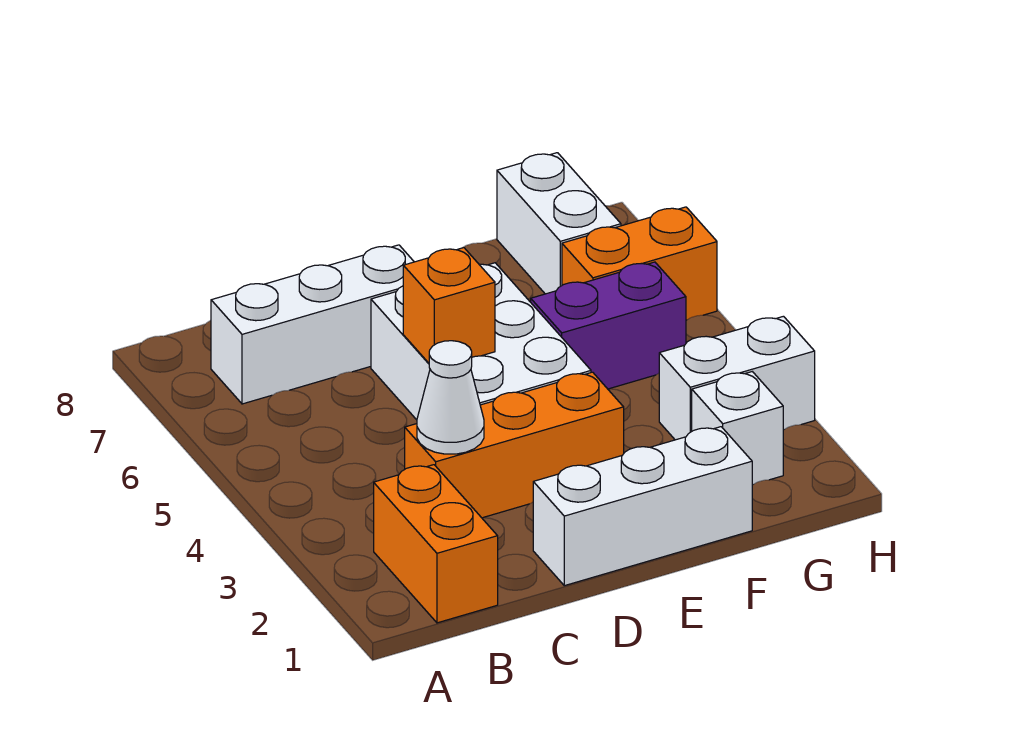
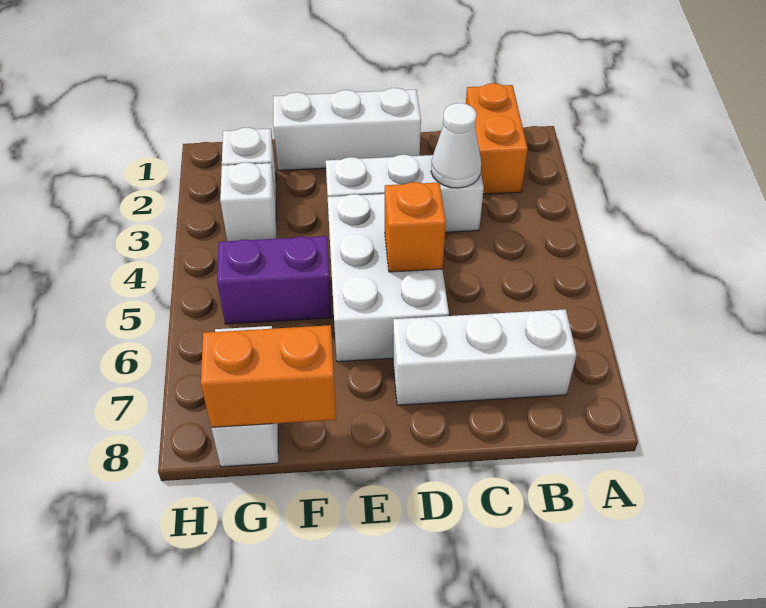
orange brick C3:E3 level 1 -> white brick C3:E3 level 1
white brick G3:H3 level 1 -> white brick G3 level 1
orange brick G6:H6 level 1 -> orange brick F8:G8 level 2

